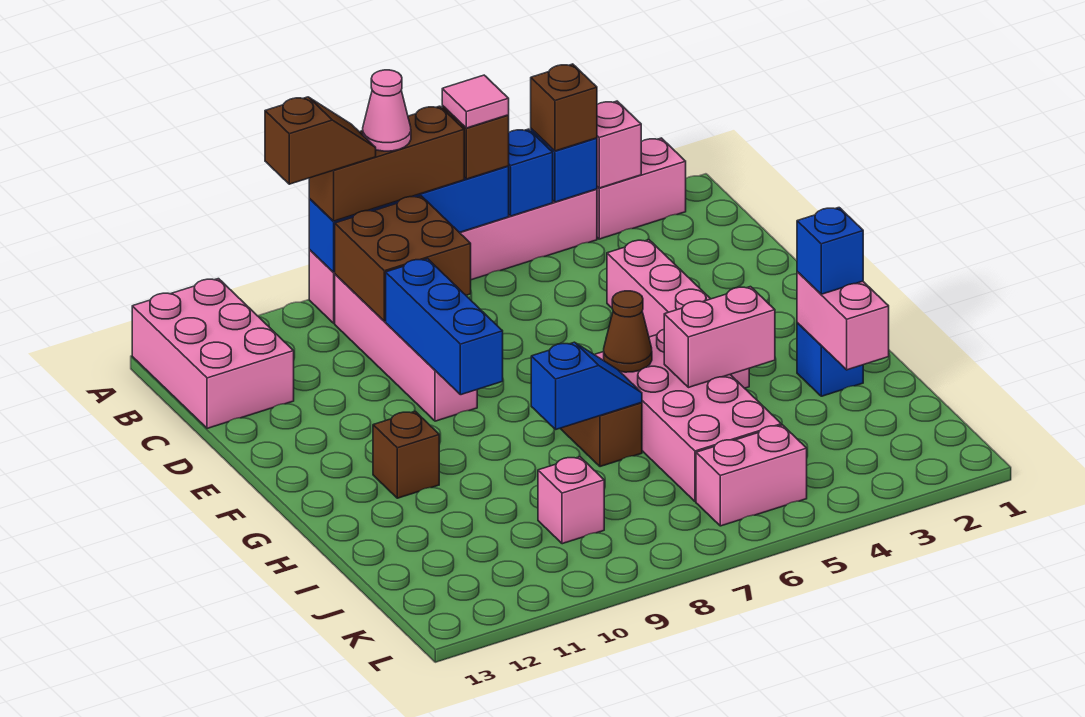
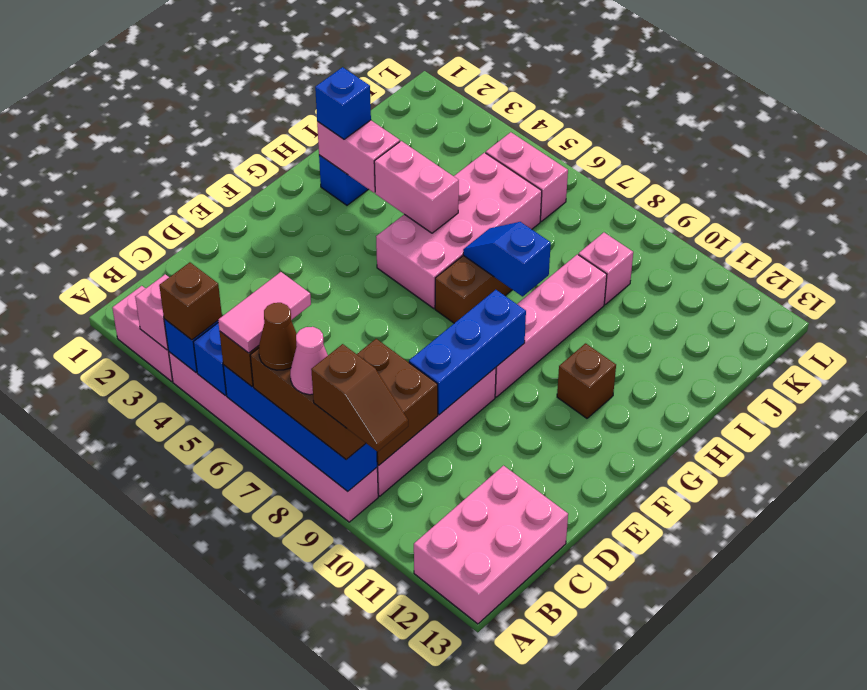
pink tile A6 level 4 -> pink tile A6:B6 level 4
brown slope A9:A10 level 4 top 10 -> brown slope A9:A10 level 4 top 9
pink brick D4:G4 level 1 -> pink brick F9:I9 level 1
brown cone G6 level 2 -> brown cone A7 level 4
pink brick H2:I2 level 2 -> pink brick H2:H3 level 2

